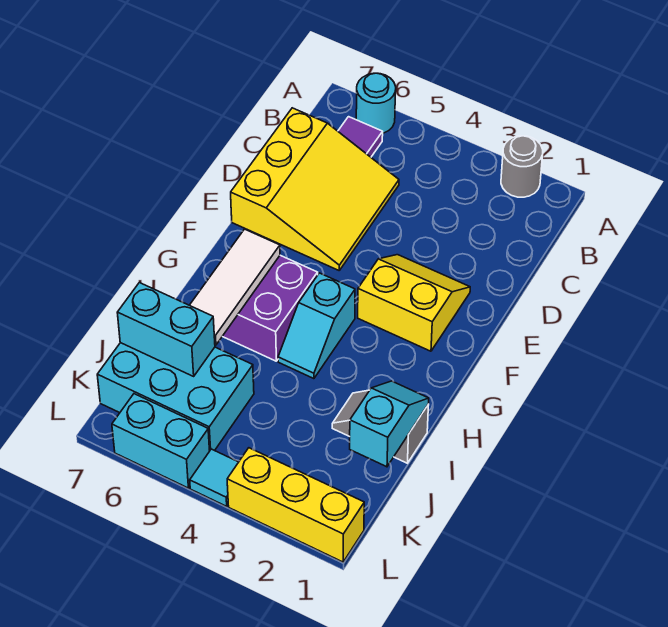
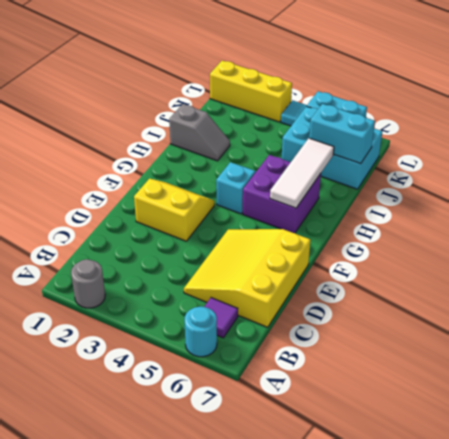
yellow slope E2:F3 level 1 top F -> yellow slope E2:F3 level 1 top E
cyan slope I1:J1 level 2 top J -> none

